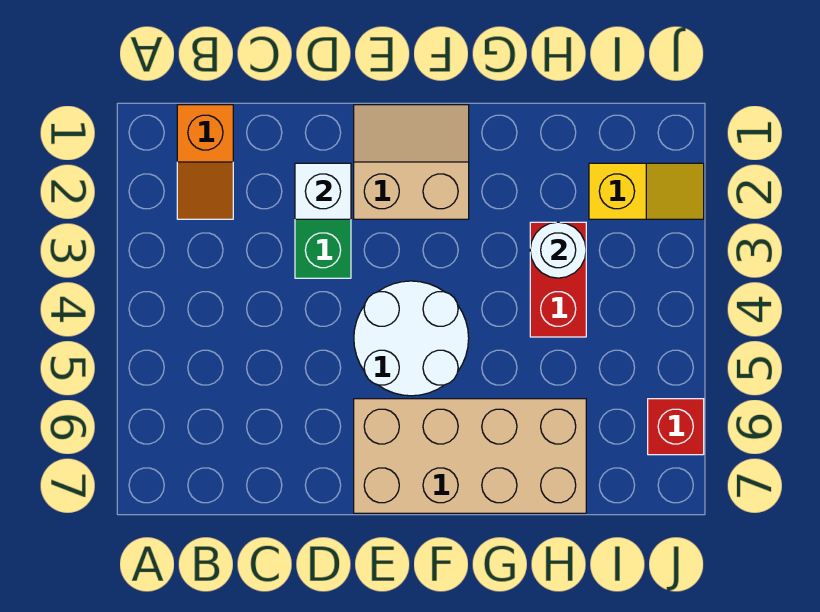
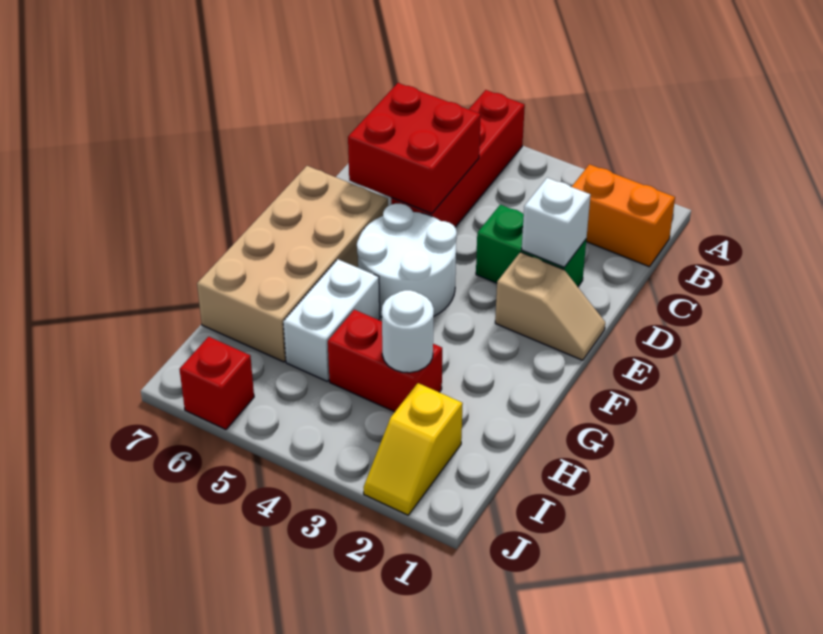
none -> red brick A5:D5 level 1
orange slope B1:B2 level 1 top 1 -> orange brick B1:B2 level 1
none -> red brick C5:D6 level 2
tan slope E1:F2 level 1 top 2 -> tan slope E1:E2 level 1 top 2
none -> white brick G5:H5 level 1

